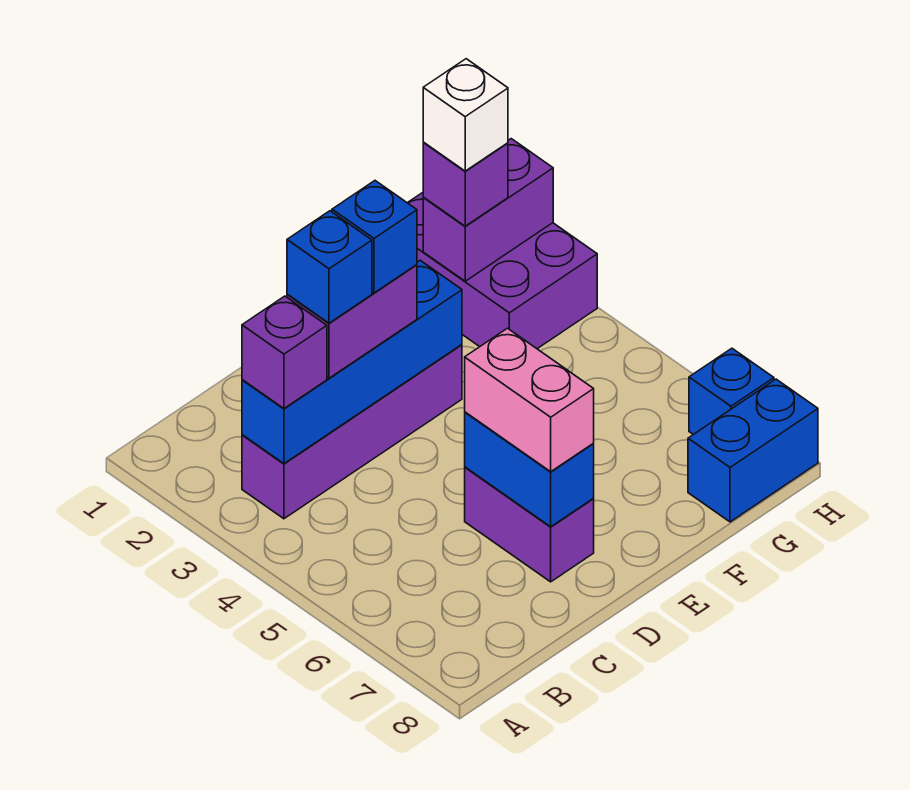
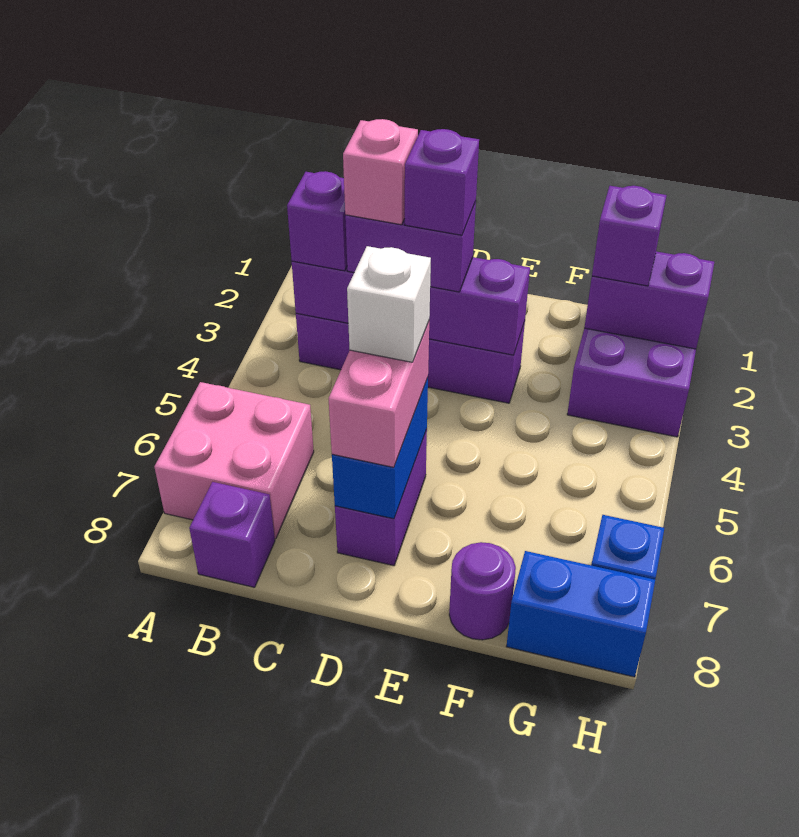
none -> pink brick A6:B7 level 1
blue brick B3:E3 level 2 -> purple brick B3:E3 level 2
none -> purple brick B8 level 1
blue brick C3 level 4 -> pink brick C3 level 4
blue brick D3 level 4 -> purple brick D3 level 4
none -> purple round brick F8 level 1
white brick G2 level 4 -> white brick D6 level 4

